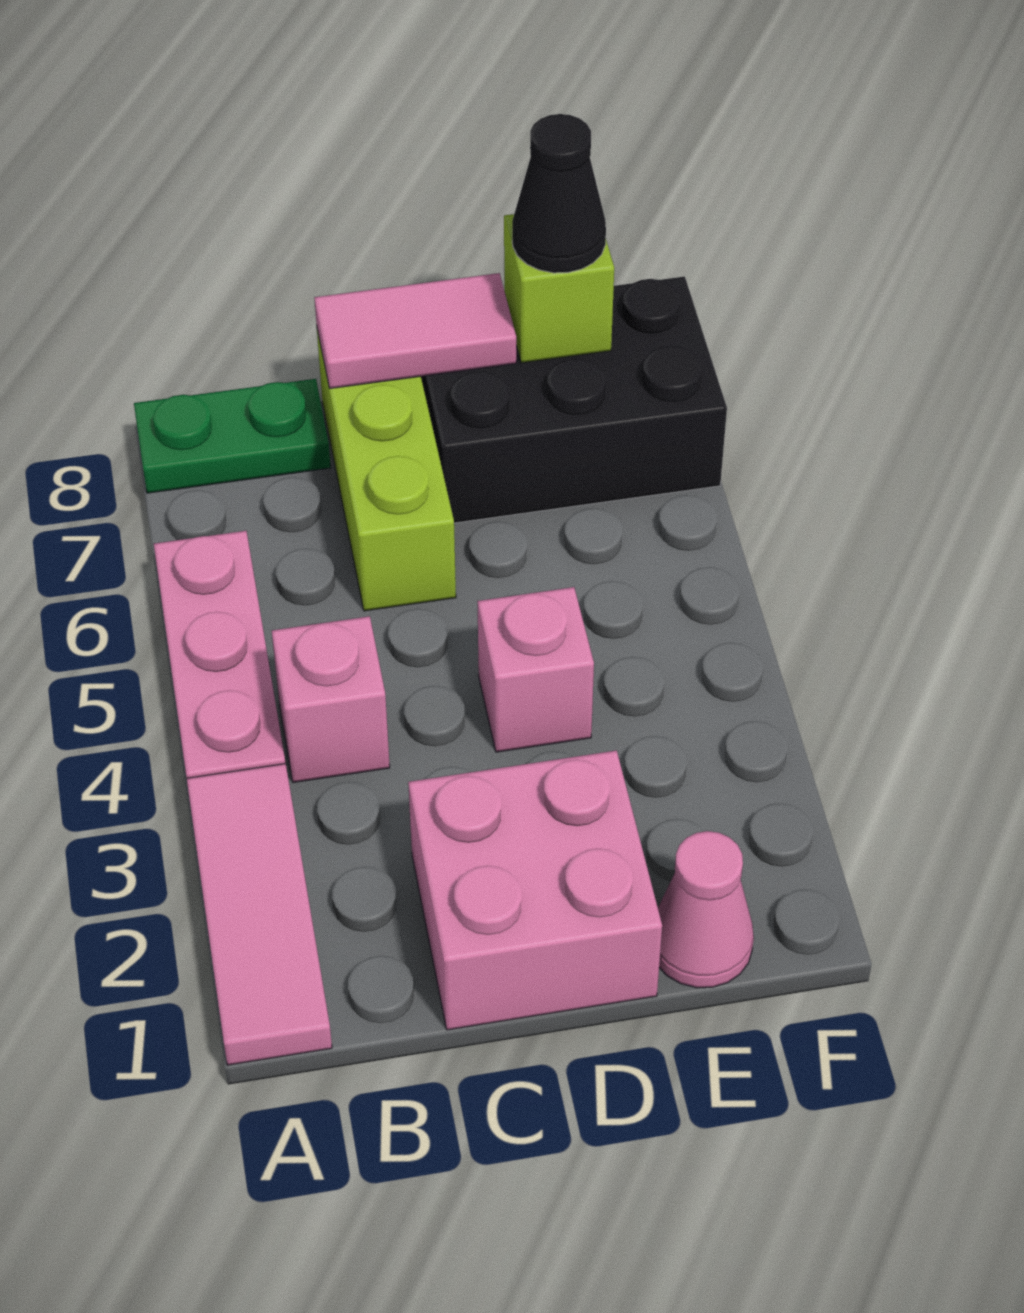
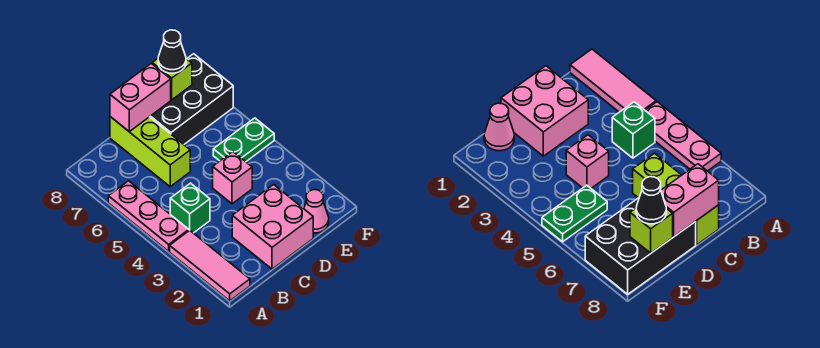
green plate A8:B8 level 1 -> green plate E5:F5 level 1
pink brick B4 level 1 -> green brick B4 level 1
pink tile C8:D8 level 2 -> pink brick C8:D8 level 2

